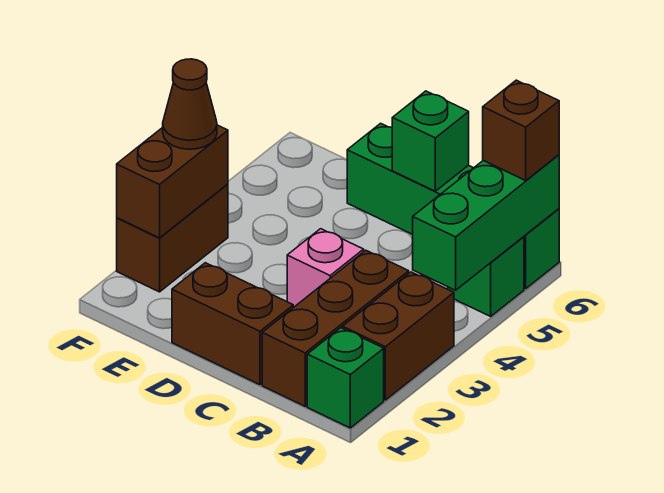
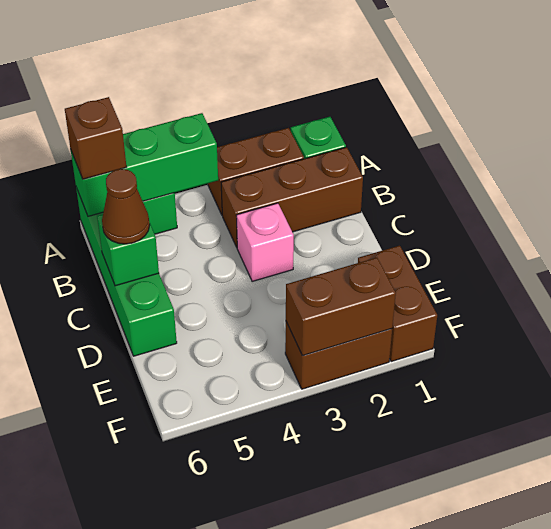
brown brick C1:D1 level 1 -> brown brick E1:F1 level 1
brown cone F3 level 3 -> brown cone C6 level 3

